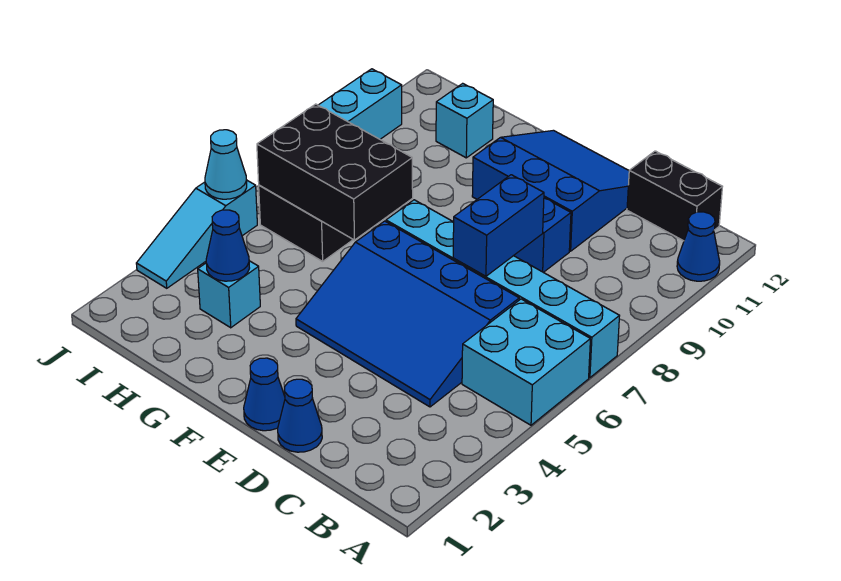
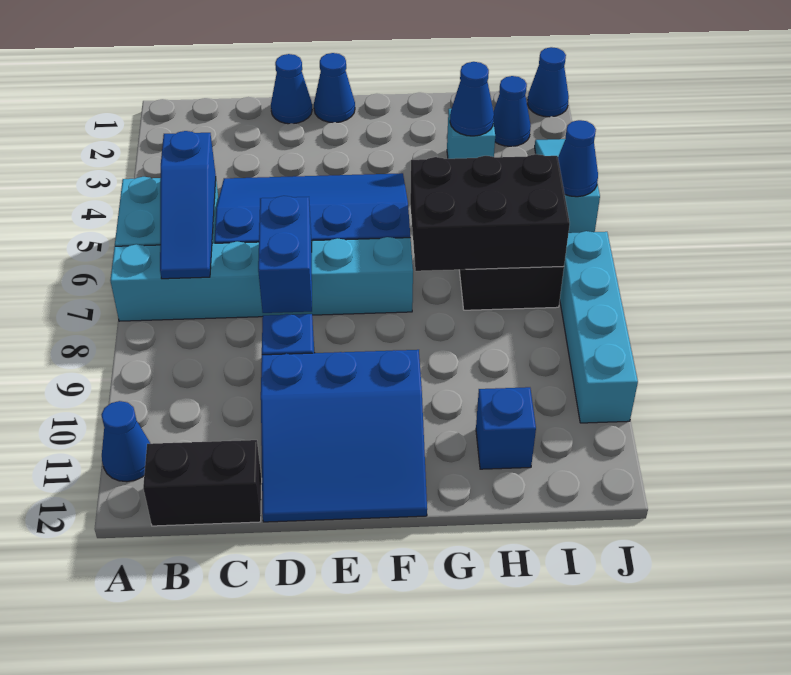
none -> blue slope B5:B7 level 2 top 5
cyan brick H11 level 1 -> blue brick H11 level 1
none -> blue cone I2 level 1
none -> blue cone J1 level 1
cyan cone J5 level 2 -> blue cone J5 level 2

